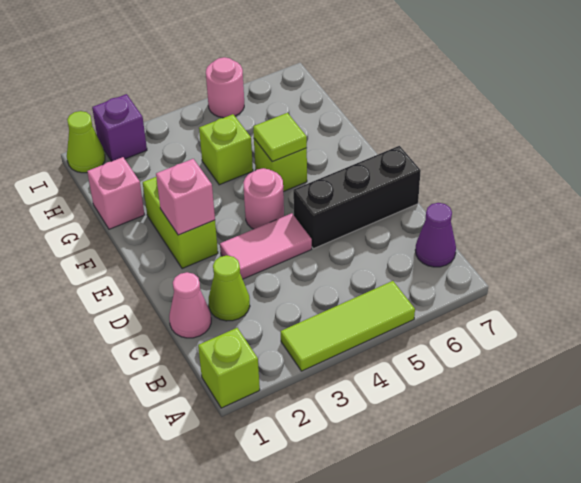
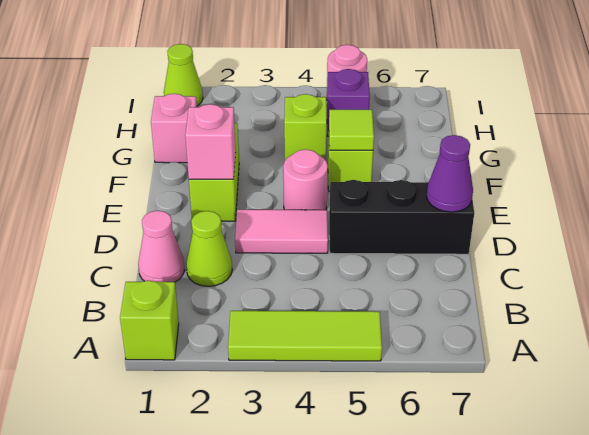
purple cone B7 level 1 -> purple cone D7 level 2
purple brick I2 level 1 -> purple brick H5 level 1

